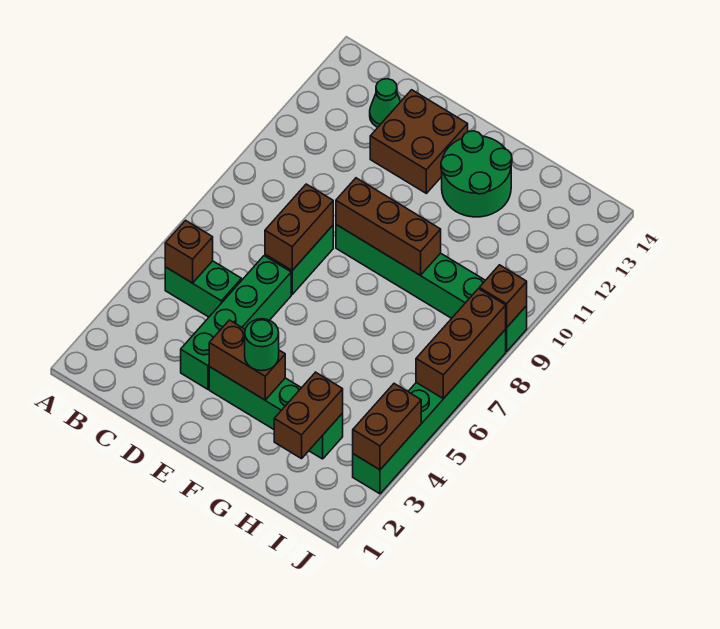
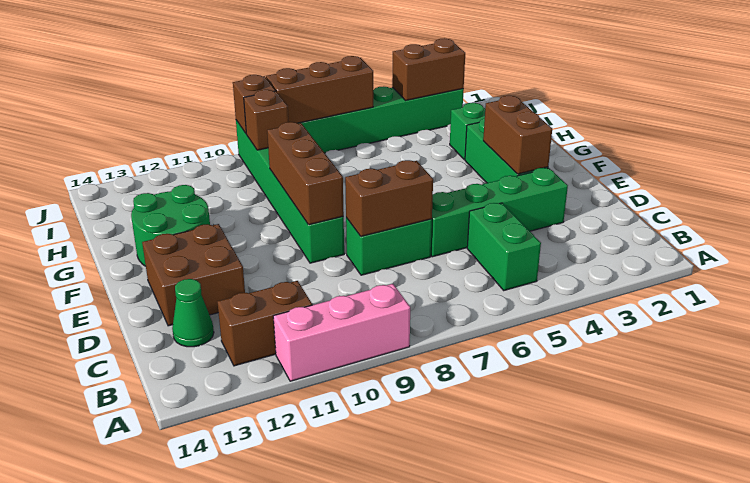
none -> pink brick A9:A11 level 1
brown brick B5 level 2 -> brown brick I9 level 2
green round brick F3 level 3 -> none
brown brick H2:H3 level 2 -> brown brick B11:B12 level 1

